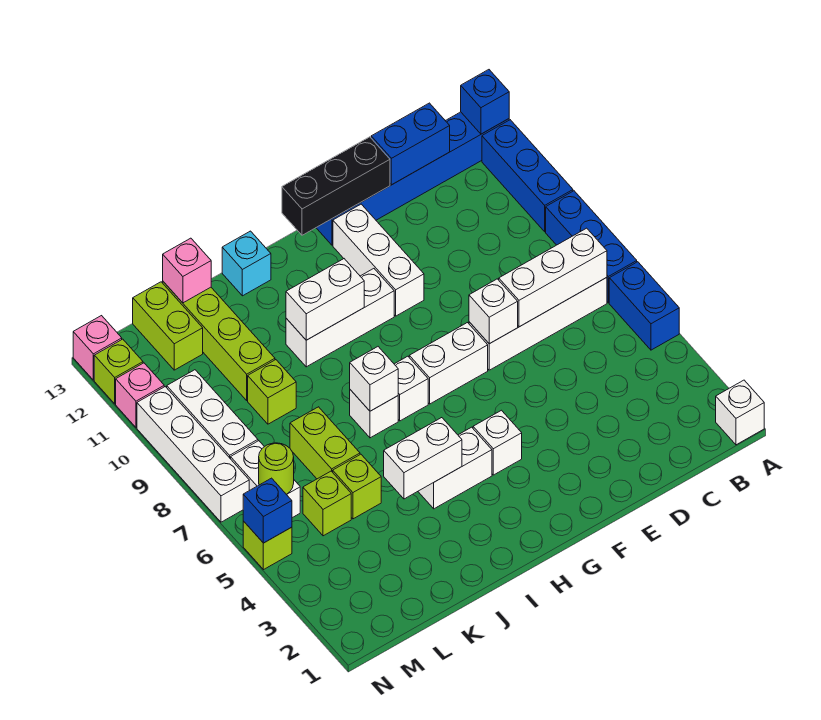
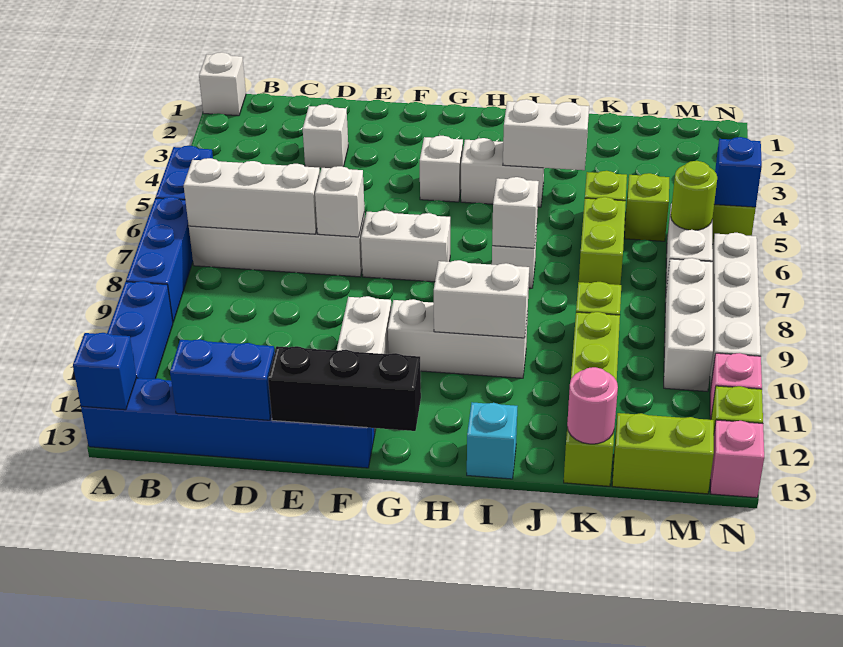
white brick H7 level 1 -> white brick D3 level 1
pink brick K13 level 2 -> pink round brick K13 level 2
lime brick L12:L13 level 1 -> lime brick L13:M13 level 1

